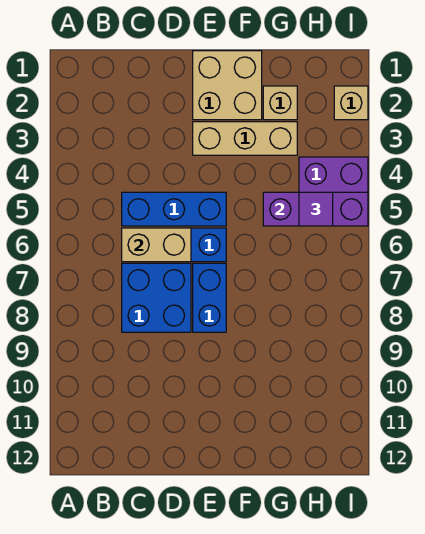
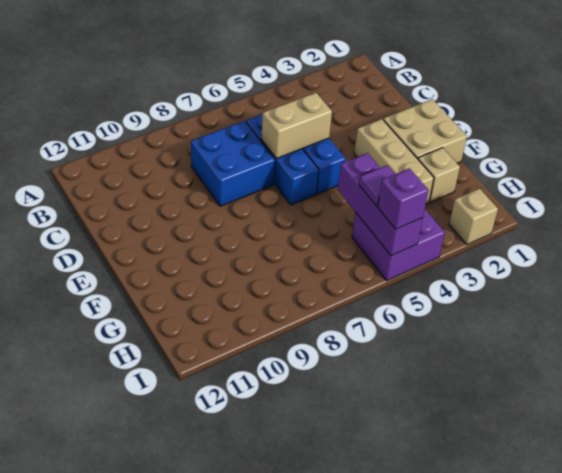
tan brick C6:D6 level 2 -> tan brick D5:D6 level 2
blue brick E7:E8 level 1 -> none
none -> purple brick I5 level 3

